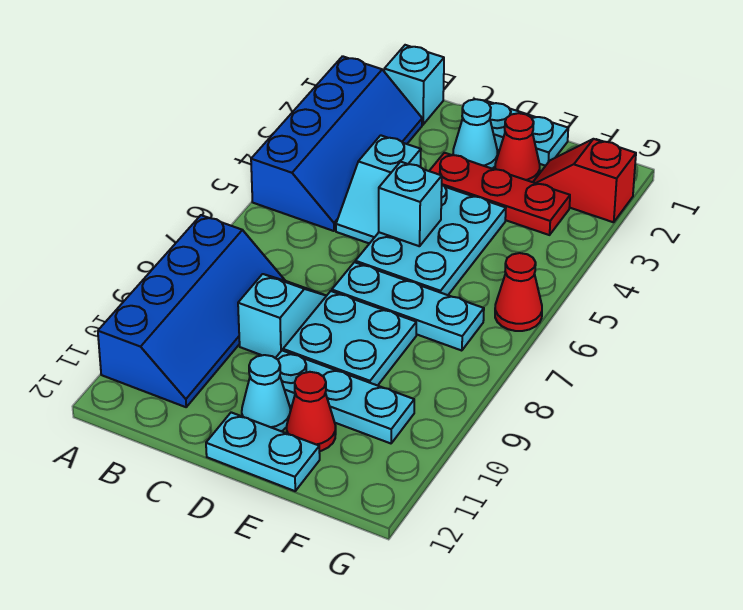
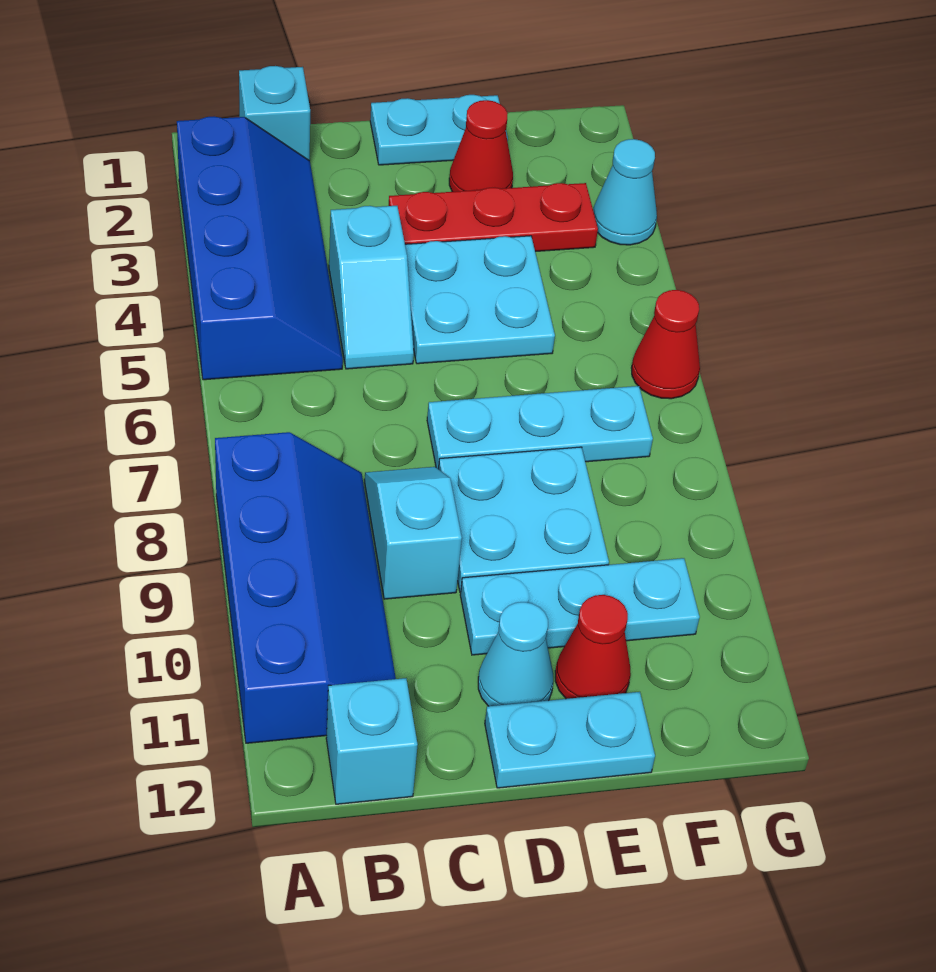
cyan cone D2 level 1 -> cyan cone G3 level 1
cyan plate D4:E6 level 1 -> cyan plate D4:E5 level 1
cyan brick D5 level 2 -> cyan brick B12 level 1
red slope F2:G2 level 1 top G -> none

